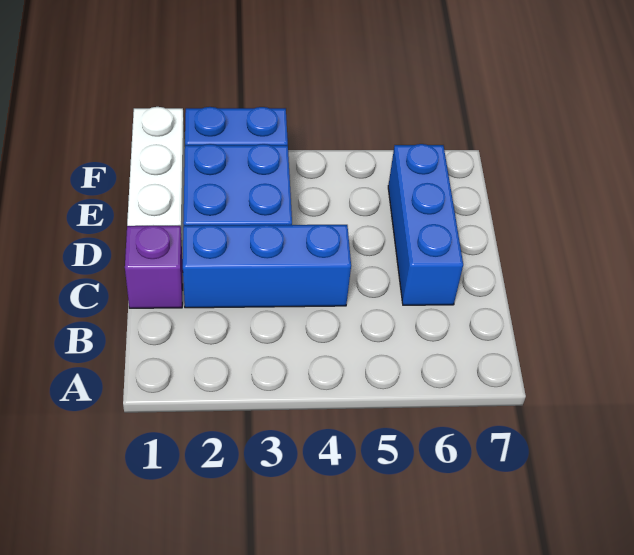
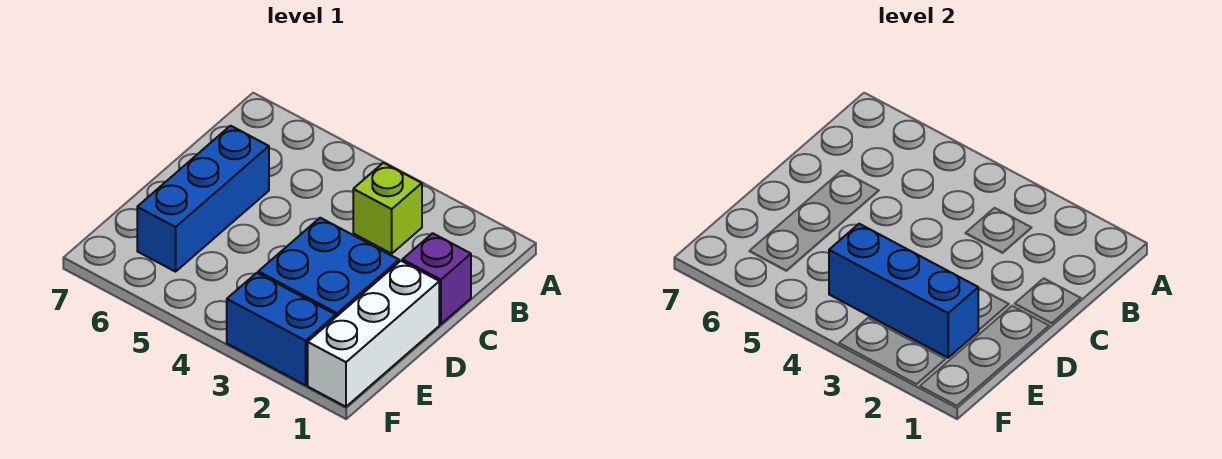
none -> lime brick B3 level 1
blue brick C2:C4 level 1 -> blue brick E2:E4 level 2

